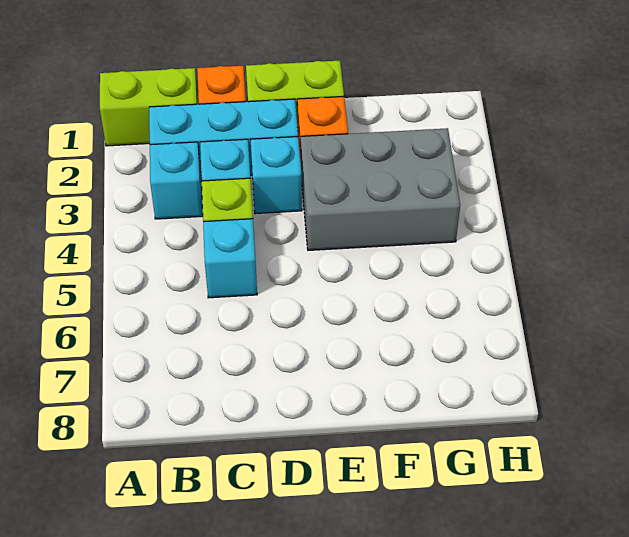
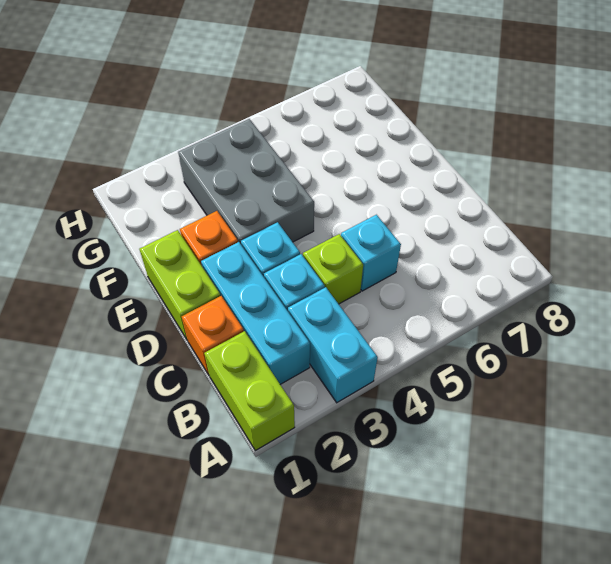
cyan brick B3 level 1 -> cyan brick A3:B3 level 1

